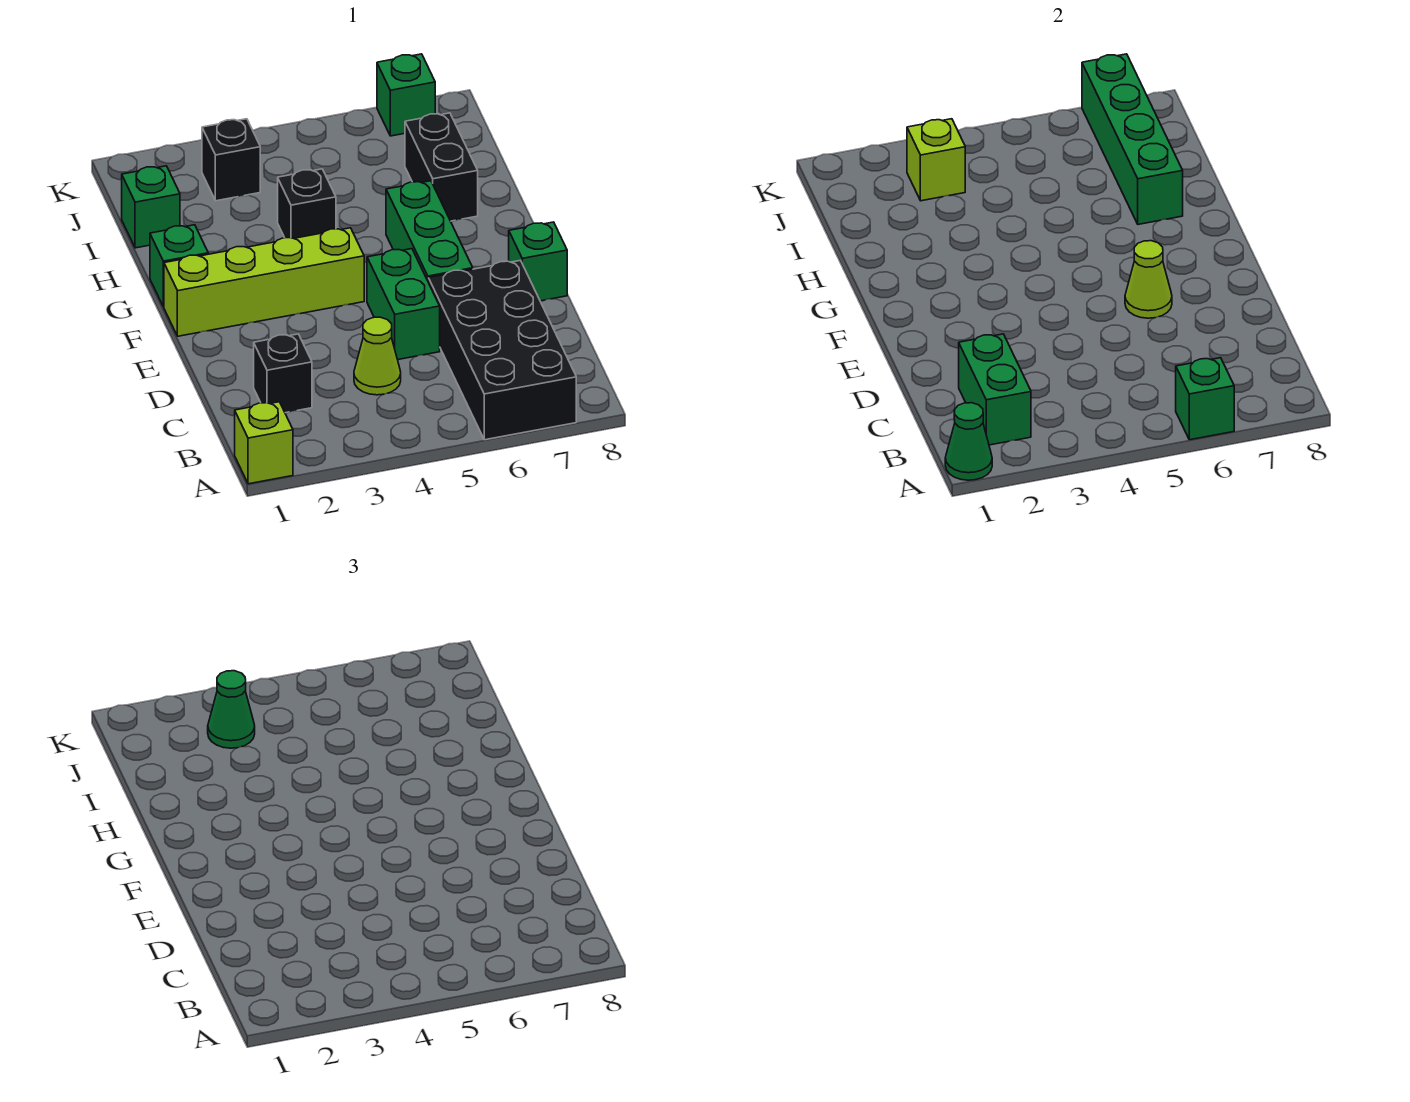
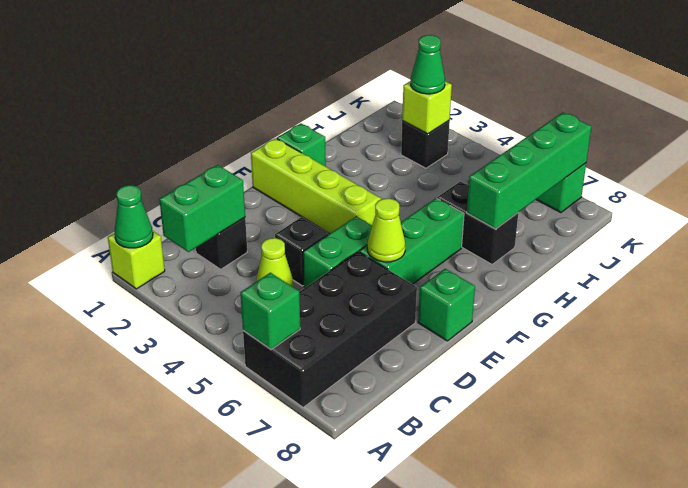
black brick H4 level 1 -> black brick D4 level 1
black brick H7:I7 level 1 -> black brick H6:H7 level 1
green brick I1 level 1 -> none

